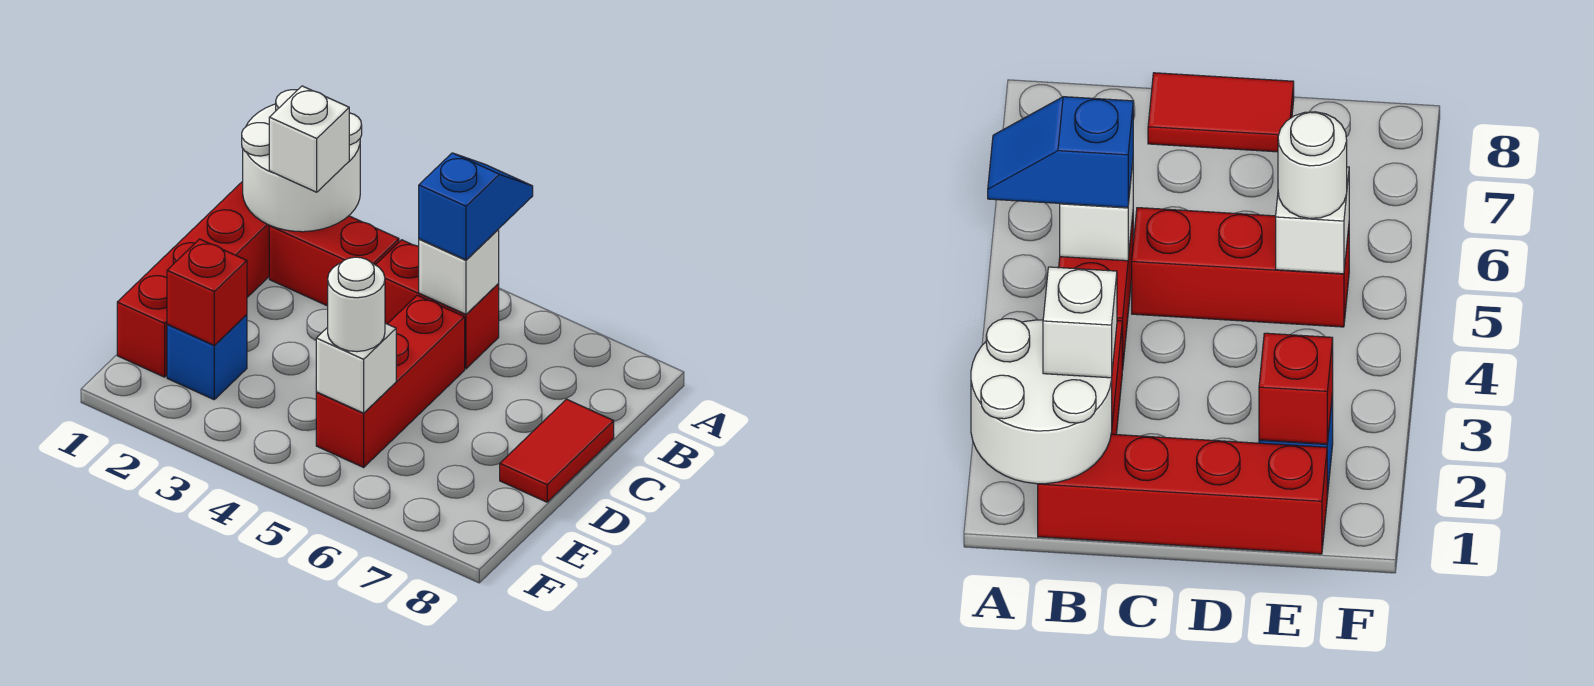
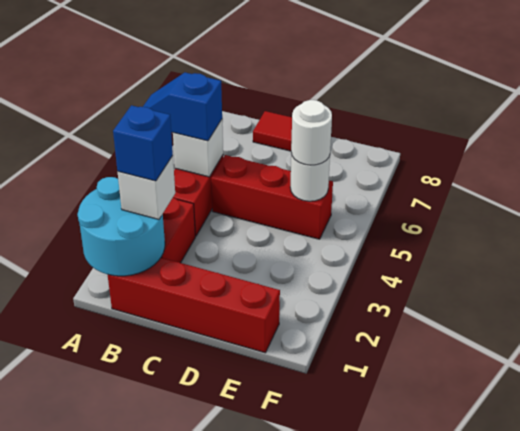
white round brick A1:B2 level 2 -> cyan round brick A1:B2 level 2
blue brick E2 level 1 -> blue brick B2 level 4
red brick E2 level 2 -> none
white brick E5 level 2 -> white round brick E5 level 2

